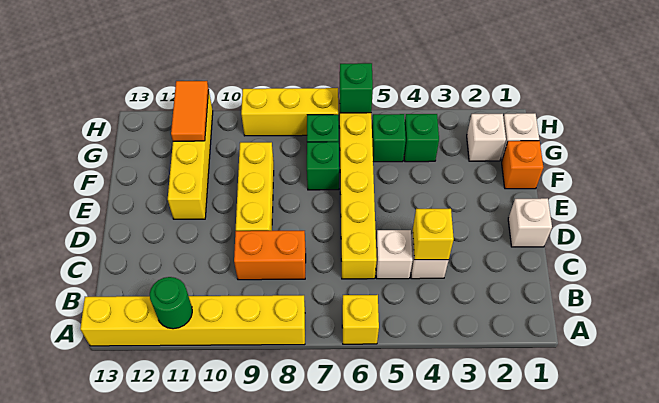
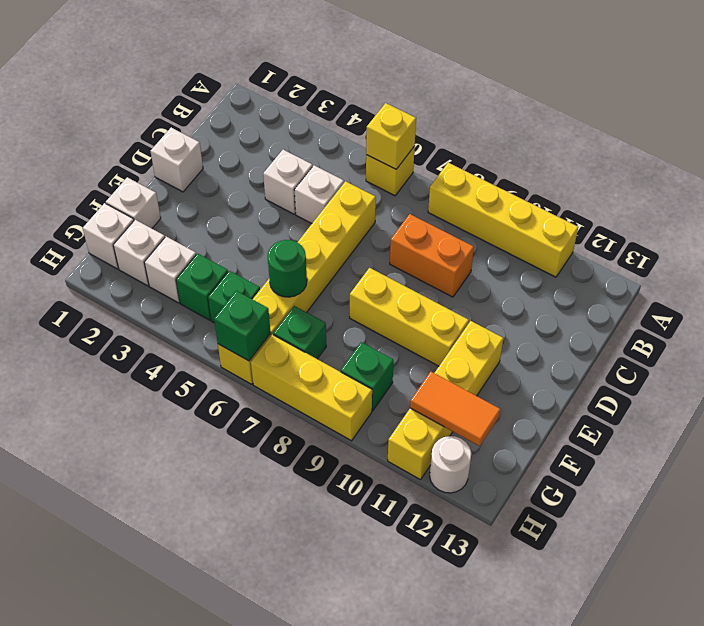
yellow brick A8:A13 level 1 -> yellow brick A8:A11 level 1
green round brick A11 level 2 -> green round brick F6 level 2
yellow brick C4 level 2 -> yellow brick A6 level 2
yellow brick D9:F9 level 1 -> yellow brick E8:E10 level 1
orange brick F1 level 1 -> white brick F1 level 1
green brick F7 level 1 -> green brick G9 level 1
none -> white brick G3 level 1
orange tile G11:H11 level 2 -> orange tile G11:G12 level 2
none -> white round brick H12 level 1

